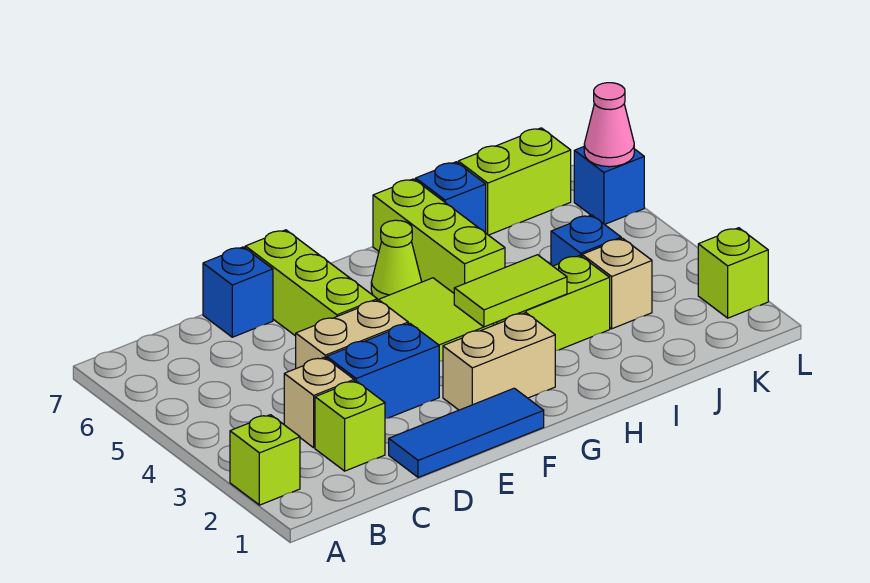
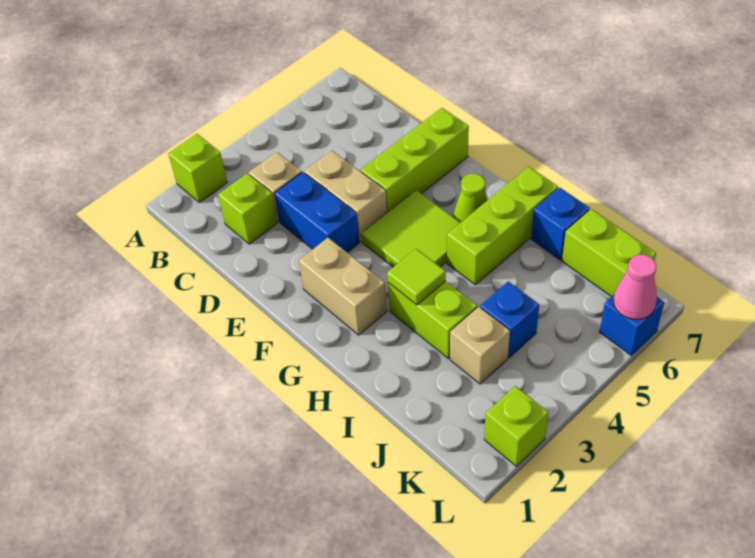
blue tile D1:F1 level 1 -> none
blue brick D7 level 1 -> none
lime tile G3:H3 level 2 -> lime tile H3 level 2

